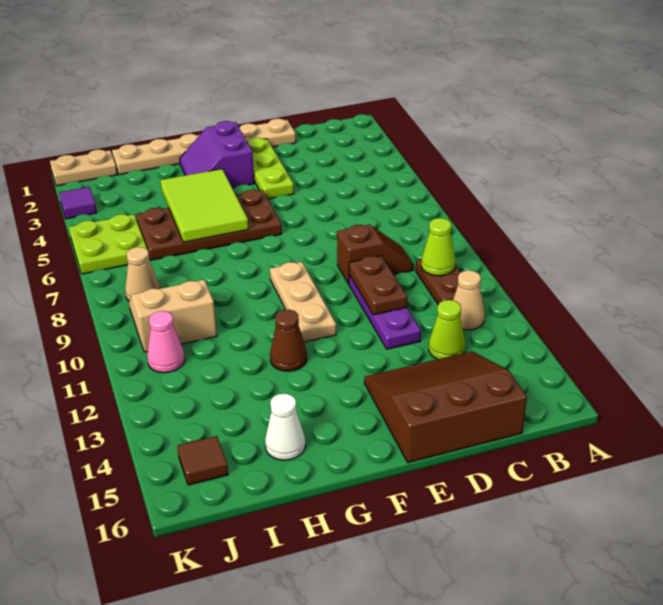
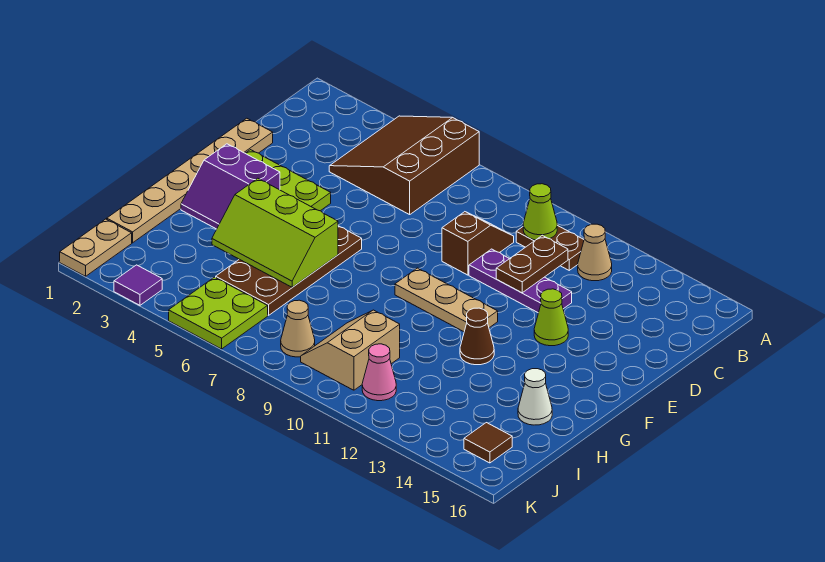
lime cone C13 level 1 -> lime cone E13 level 1
brown slope C14:E16 level 1 top 16 -> brown slope A4:C6 level 1 top 6
brown plate D10:D11 level 2 -> brown plate C11:D11 level 2
lime tile G4:H6 level 2 -> lime slope G4:H6 level 2 top G

